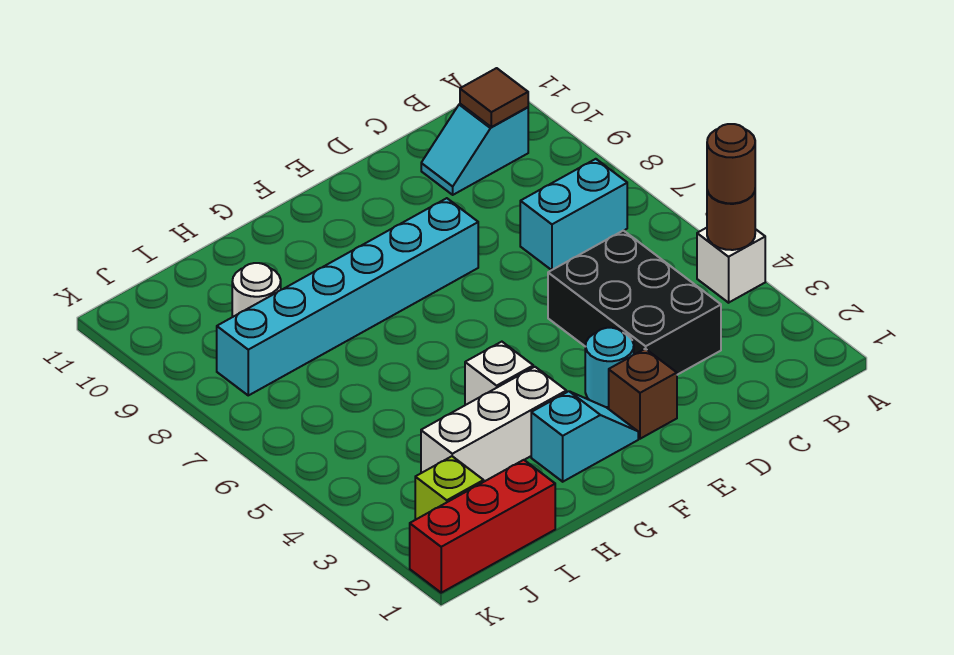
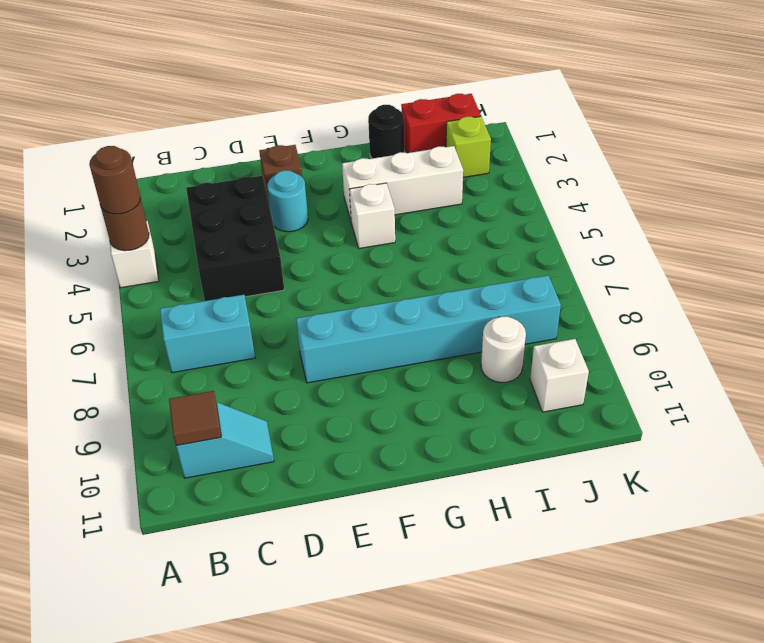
cyan slope F2:G2 level 1 top G -> none
none -> black round brick H1 level 1
red brick I1:K1 level 1 -> red brick I1:J1 level 1
none -> white brick J10 level 1

